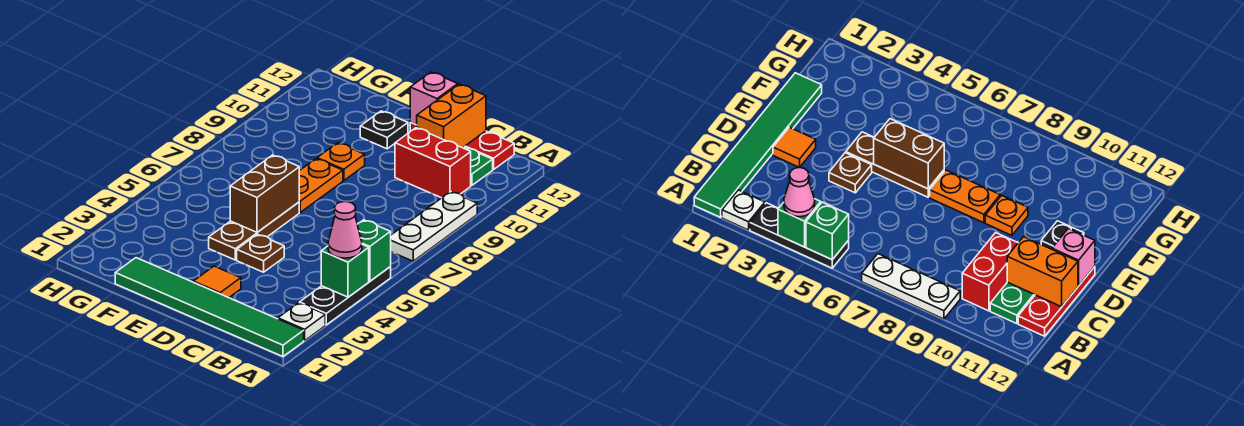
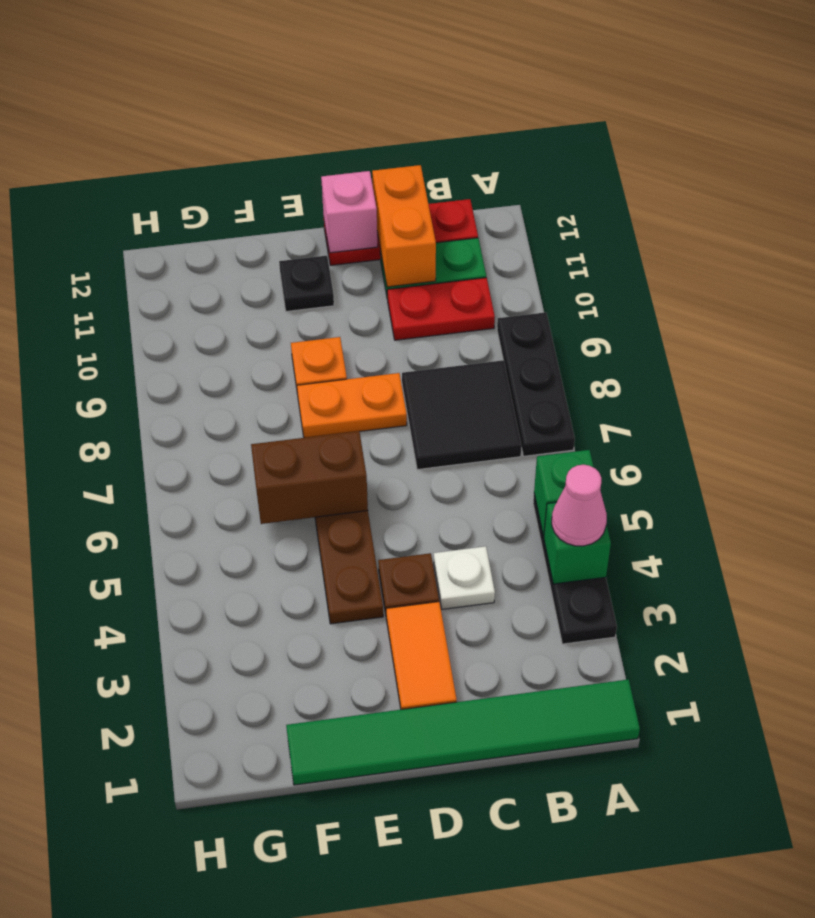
white plate A2 level 1 -> white plate C4 level 1
white plate A7:A9 level 1 -> black plate A7:A9 level 1
none -> black tile B7:C8 level 1
red brick B10:C10 level 1 -> red plate B10:C10 level 1
orange tile D2 level 1 -> orange tile D2:D3 level 1
brown brick E5:E6 level 2 -> brown brick E6:F6 level 2
orange plate E7:E8 level 1 -> orange plate D8:E8 level 1

